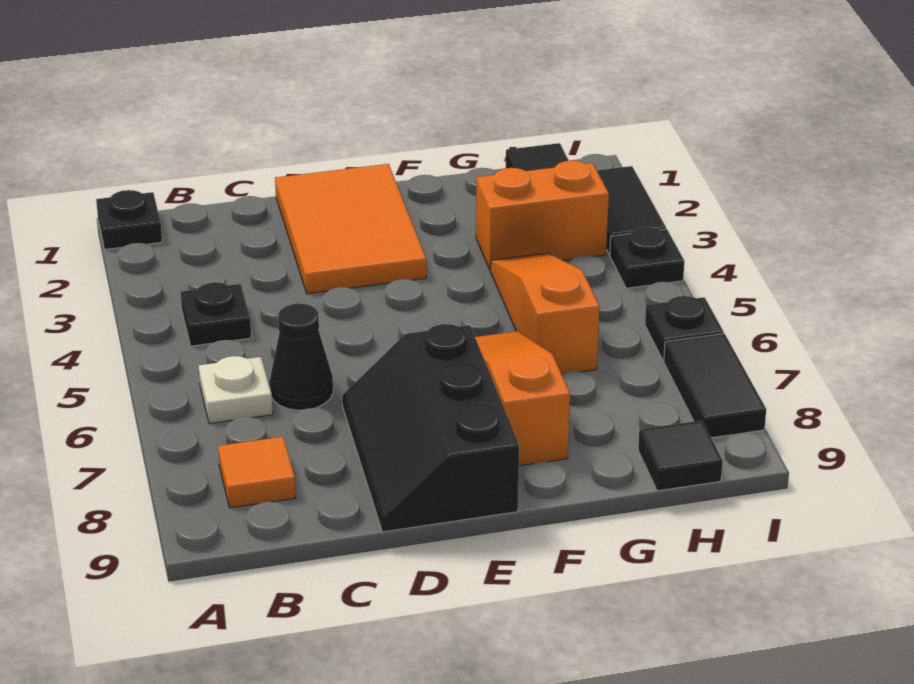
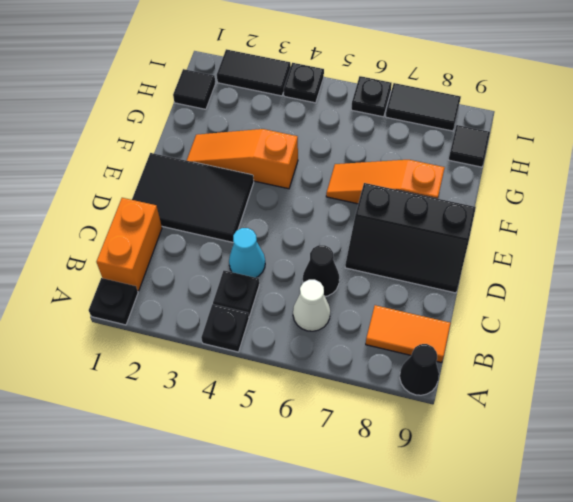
none -> black plate A4 level 1
none -> black cone A9 level 1
white plate B6 level 1 -> white cone B6 level 1
orange tile B8 level 1 -> orange tile B8:B9 level 1
none -> cyan cone C4 level 1
orange tile D1:E3 level 1 -> black tile D1:E3 level 1
orange brick G3:H3 level 1 -> orange brick B1:C1 level 1
orange slope G4:G6 level 1 top 6 -> orange slope F2:F4 level 1 top 4

